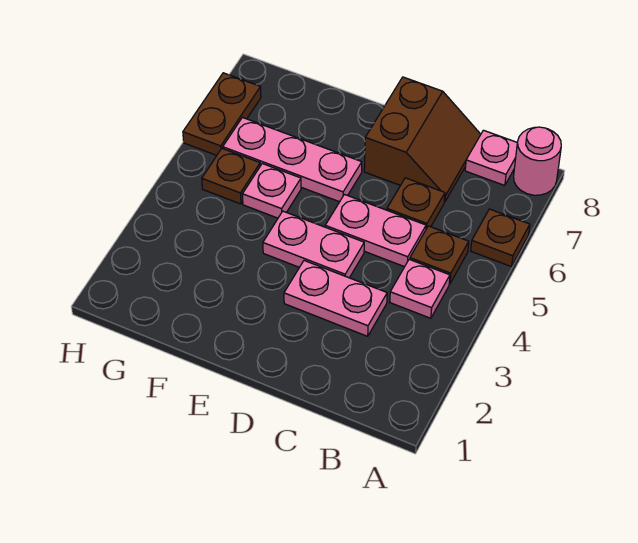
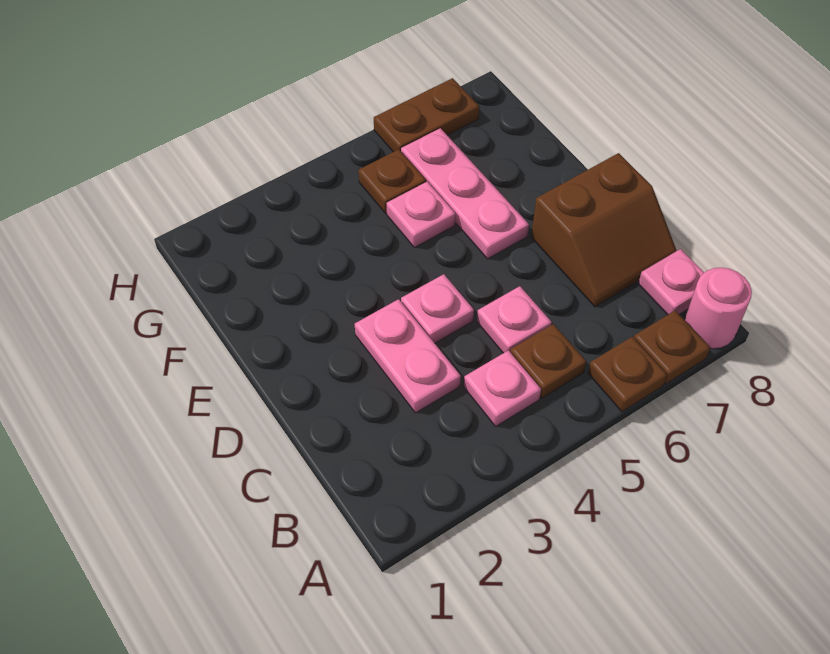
pink plate C5:D5 level 1 -> pink plate C5 level 1
brown plate C6 level 1 -> brown plate A7 level 1
pink plate D4:E4 level 1 -> pink plate D4 level 1

